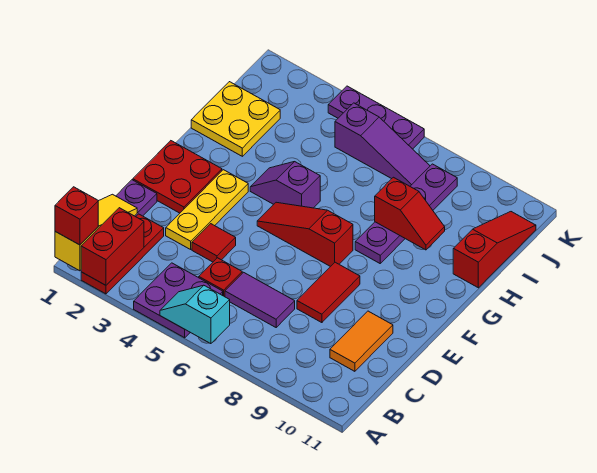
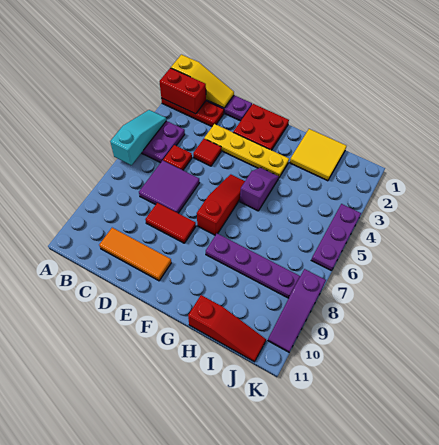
red brick A1 level 3 -> none
cyan slope A5:A6 level 2 top 6 -> cyan slope A4:A6 level 2 top 6
purple tile C6:C7 level 1 -> purple tile C6:D7 level 1
orange tile C10:D10 level 1 -> orange tile C10:E10 level 1
yellow plate D3:F3 level 1 -> yellow plate D3:G3 level 1
yellow plate H1:I2 level 1 -> yellow tile H1:I2 level 1
red slope H8:H9 level 2 top 8 -> none
purple slope J5:J7 level 1 top 5 -> purple slope K8:K10 level 1 top 8

